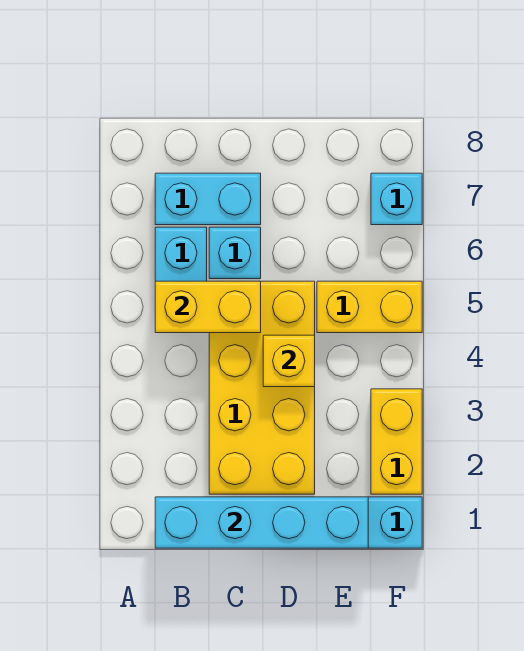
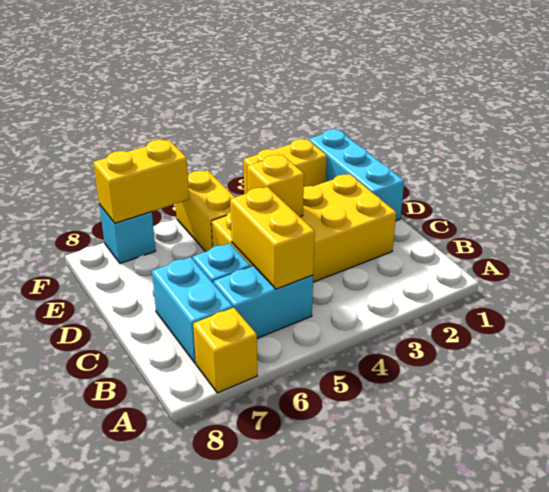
none -> yellow brick A7 level 1
cyan brick B1:E1 level 2 -> none
none -> yellow brick F6:F7 level 2

